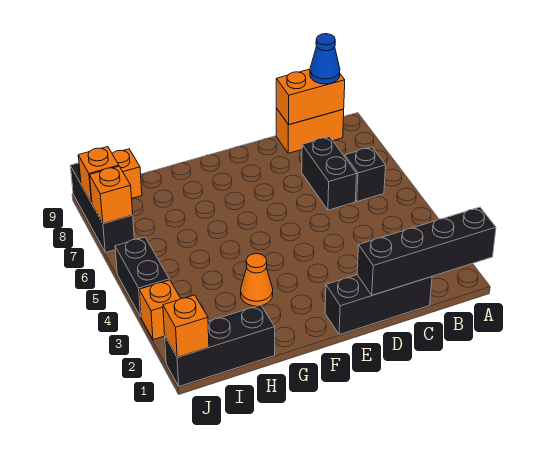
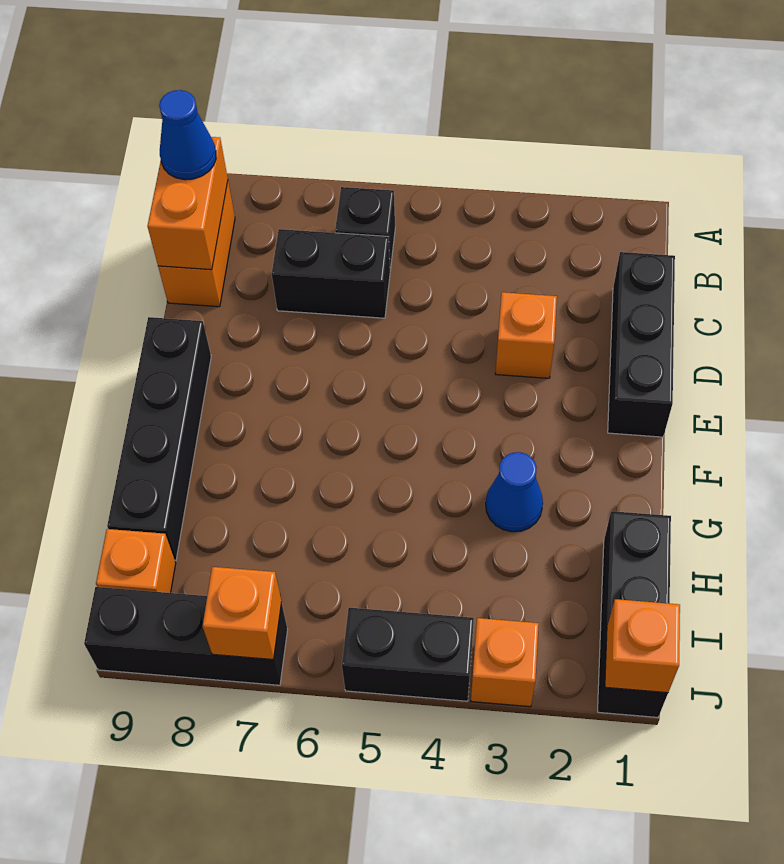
black brick A1:D1 level 2 -> black brick E9:H9 level 1
orange cone G3 level 1 -> blue cone G3 level 1
orange brick J8 level 2 -> orange brick D3 level 1

